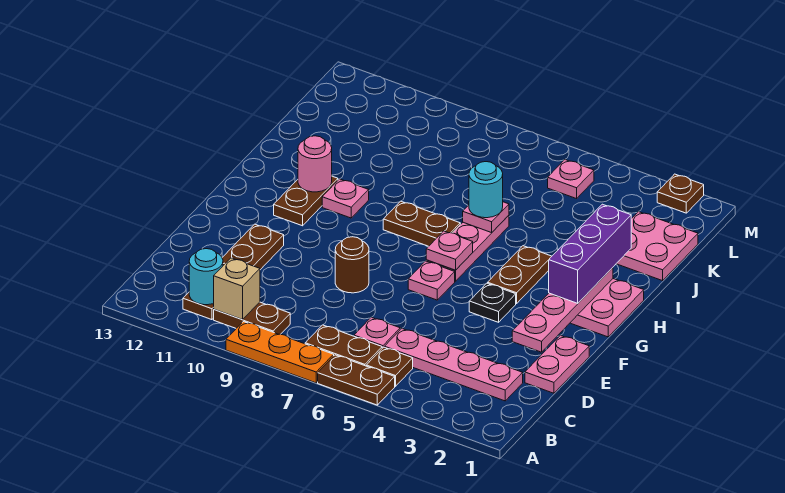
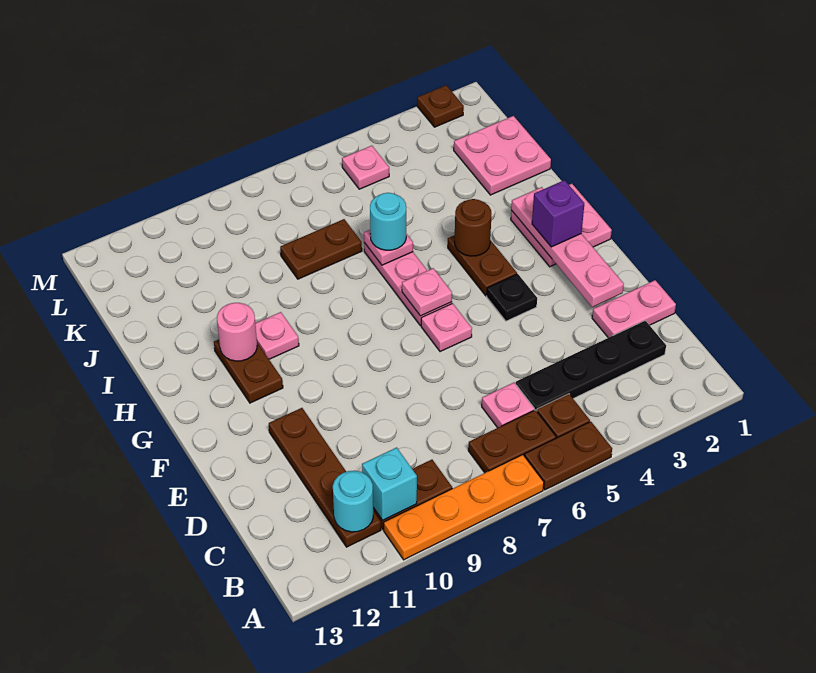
orange plate A7:A9 level 1 -> orange plate A7:A10 level 1
tan brick B10 level 2 -> cyan brick B10 level 2
pink plate C2:C5 level 1 -> black plate C2:C5 level 1
pink plate D1:E1 level 1 -> pink plate D1:D2 level 1
brown round brick E8 level 1 -> brown round brick H4 level 2
purple brick G2:I2 level 3 -> purple brick G2 level 3
brown plate H7:H8 level 1 -> brown plate J7:J8 level 1

